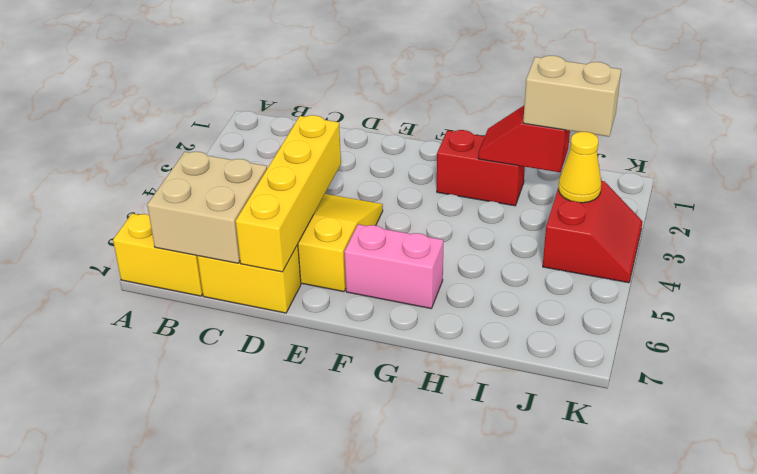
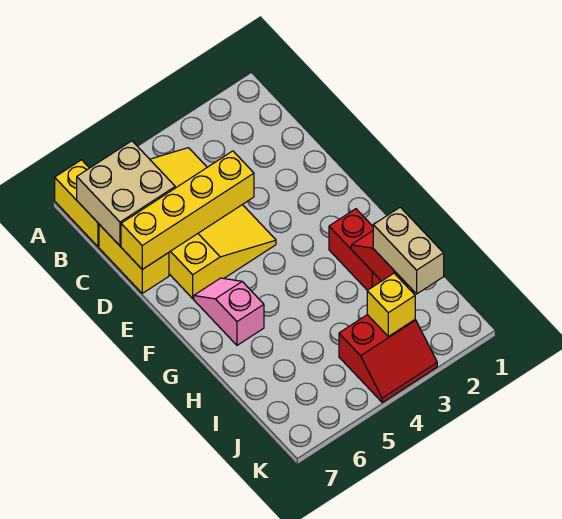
pink brick F6:G6 level 1 -> pink slope F6:G6 level 1 top G
yellow cone J3 level 2 -> yellow brick J3 level 2

